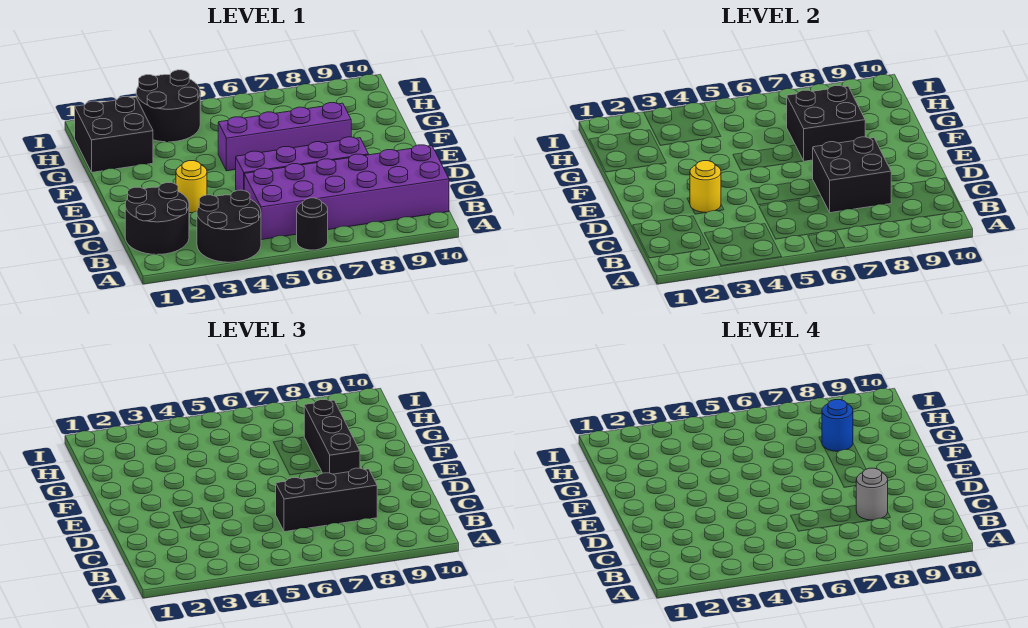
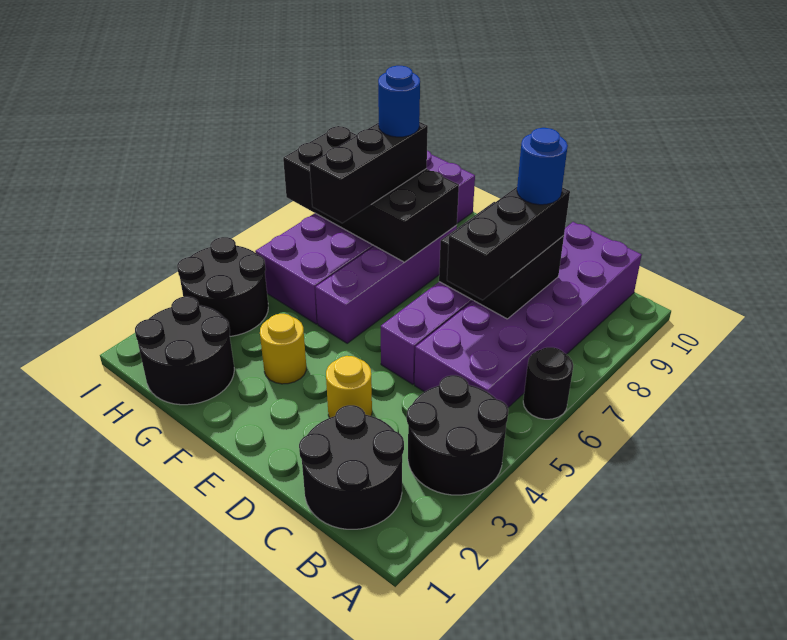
grey round brick C8 level 4 -> blue round brick C8 level 4
yellow round brick D3 level 2 -> yellow round brick F3 level 1
black brick E8:G8 level 3 -> black brick G6:G8 level 3
black brick F7:G8 level 2 -> black brick F7:I8 level 2
black brick G1:H2 level 1 -> black round brick G1:H2 level 1
none -> purple brick G5:H10 level 1

